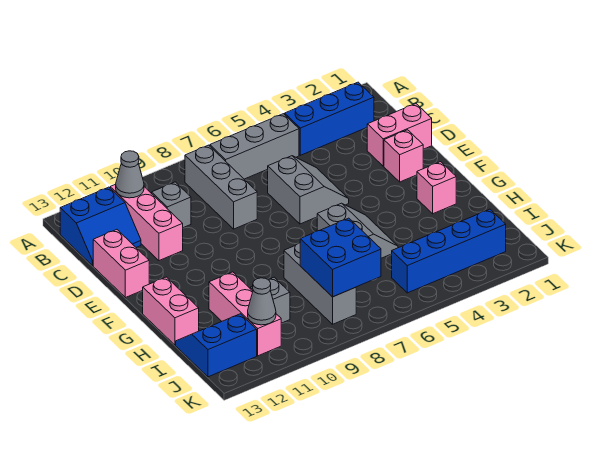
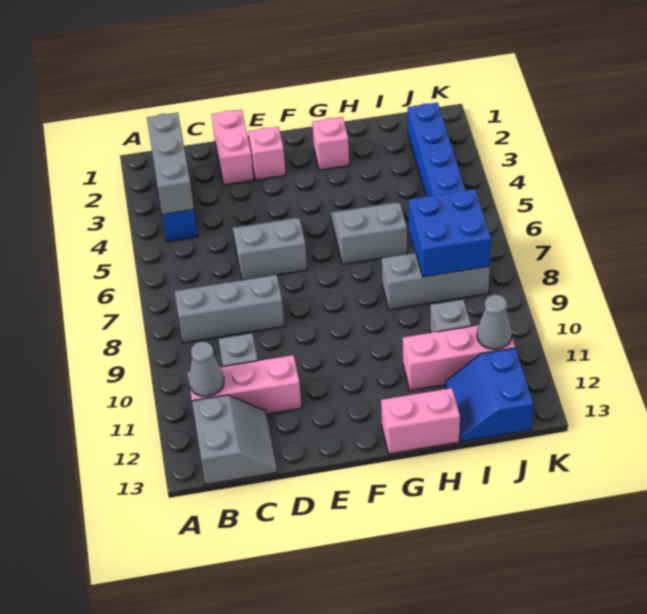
grey brick B5:B7 level 1 -> grey brick B2:B4 level 2
blue slope B12:C13 level 1 top B -> grey slope B12:C13 level 1 top B
pink brick D13:E13 level 1 -> none

